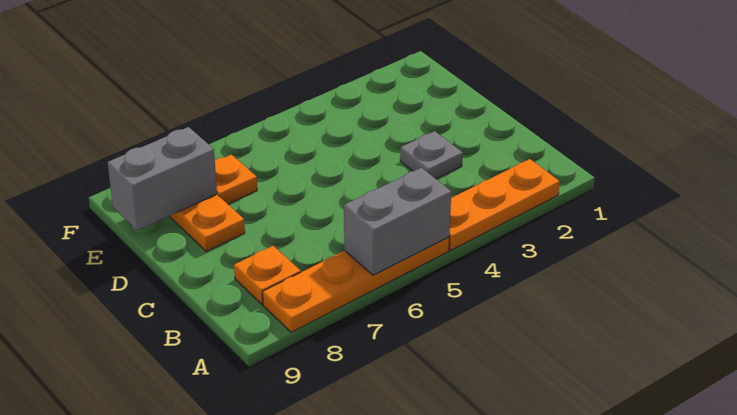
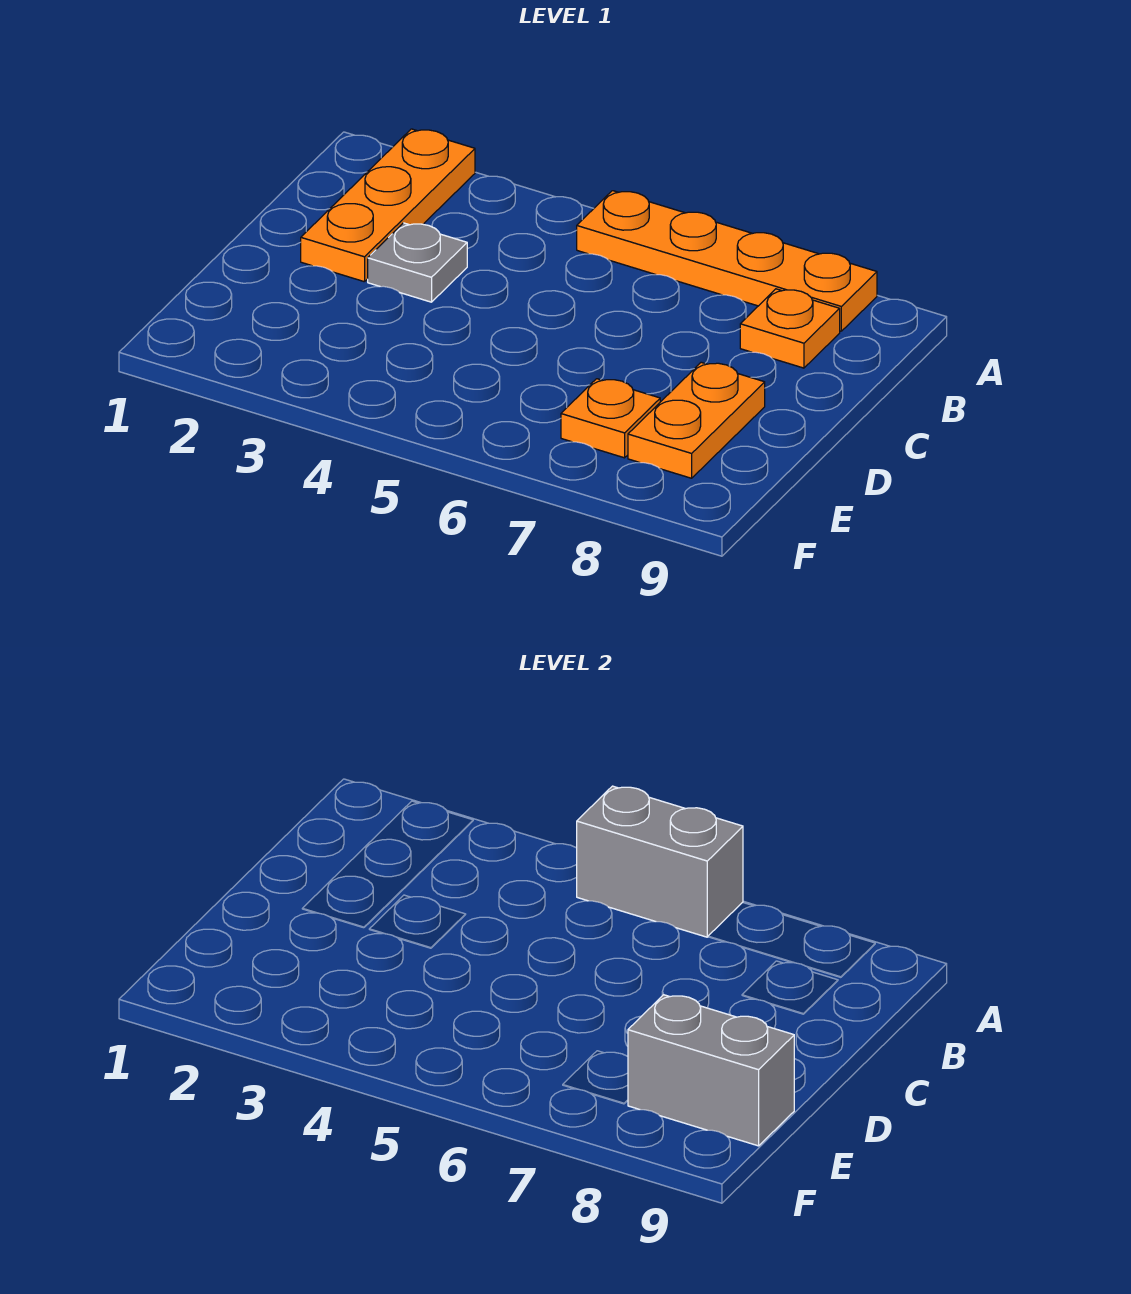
orange plate A2:A4 level 1 -> orange plate A2:C2 level 1

